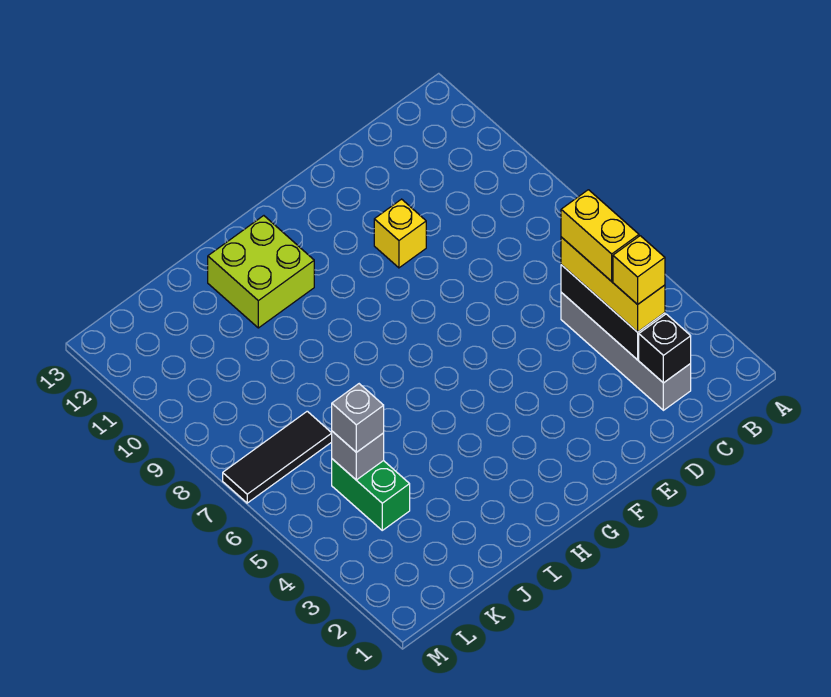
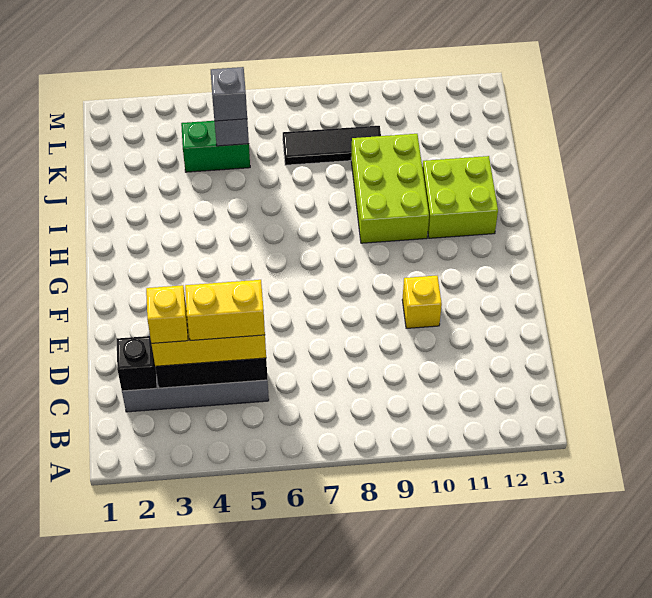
none -> lime brick H9:J10 level 1
black tile K7:M7 level 1 -> black tile K7:K9 level 1

